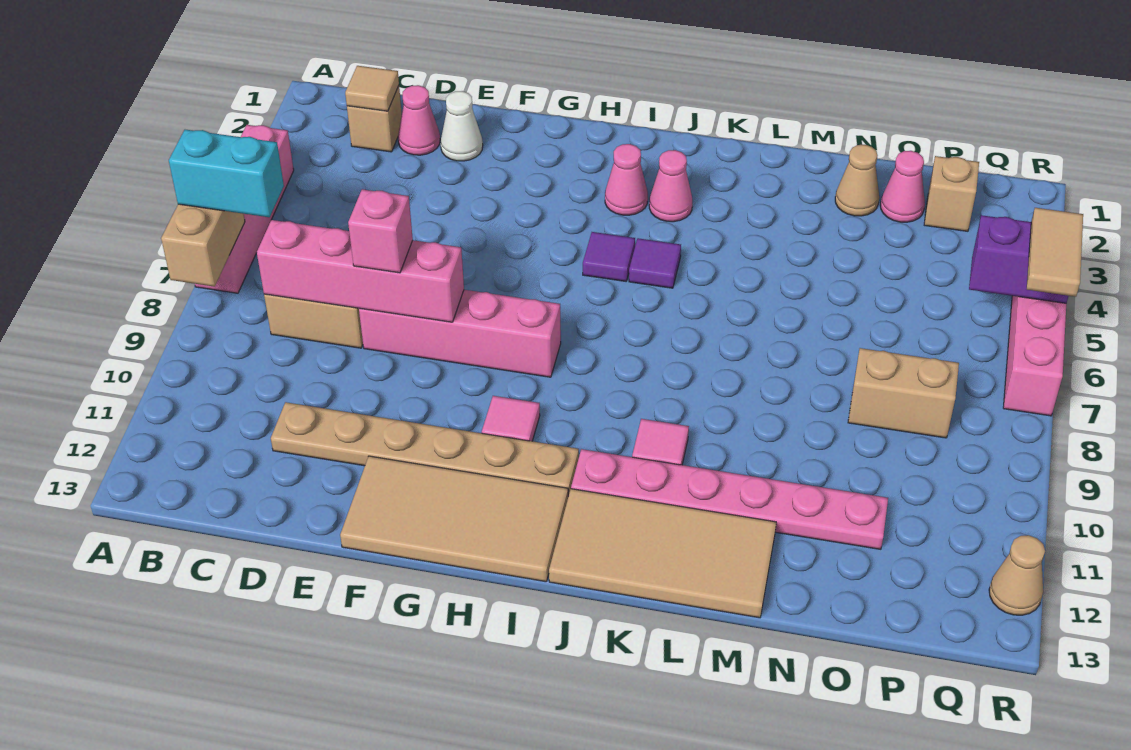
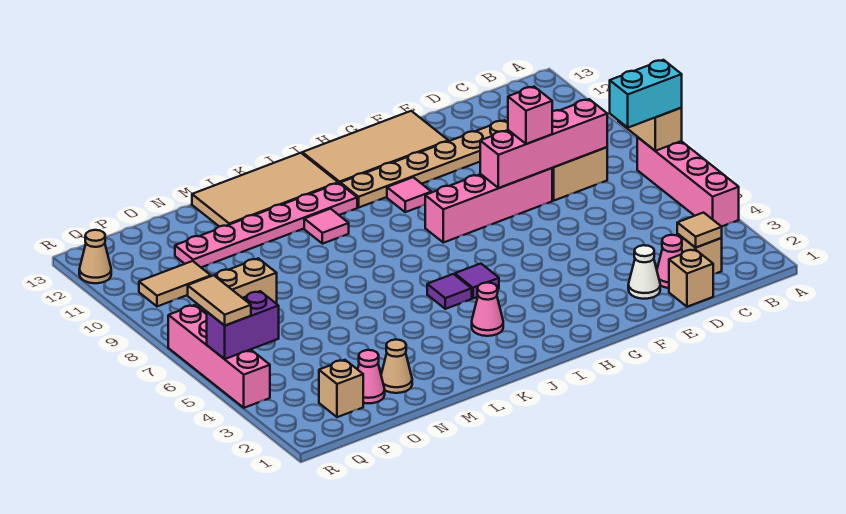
none -> tan brick D1 level 1
pink cone I3 level 1 -> none
none -> tan tile P10:Q10 level 1

